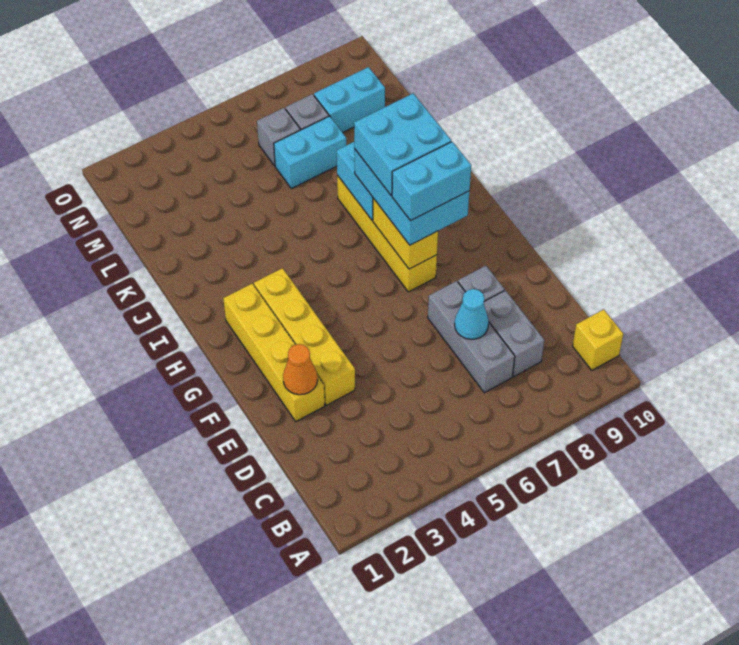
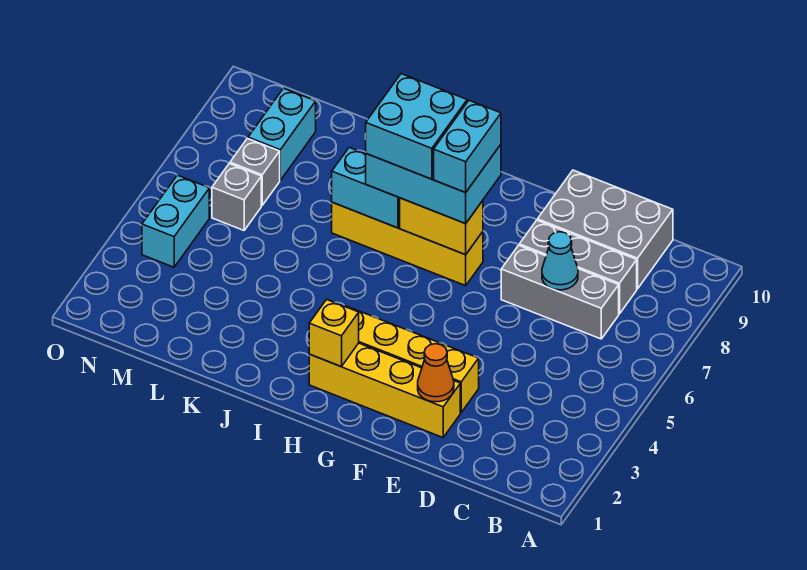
yellow brick B10 level 1 -> yellow brick H2 level 2
none -> grey brick C9:E10 level 1
cyan brick L6:L7 level 1 -> cyan brick N4:N5 level 1

